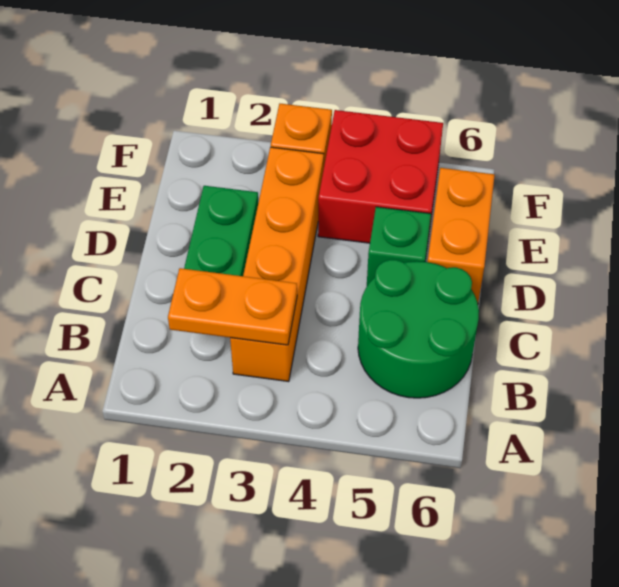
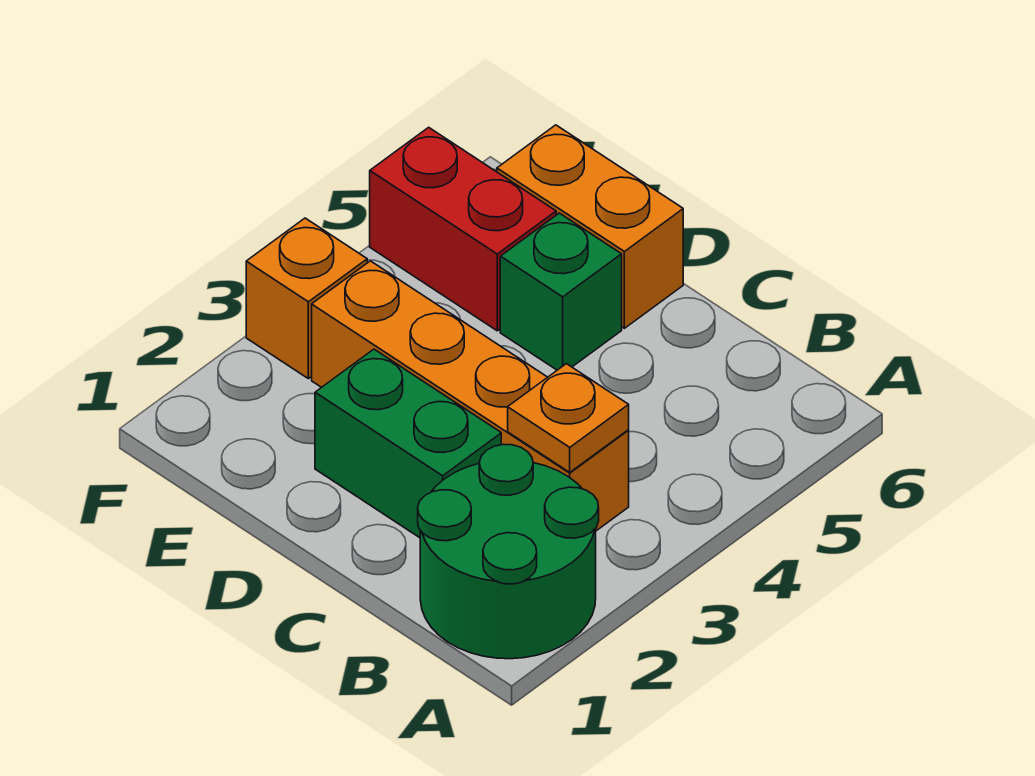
orange plate B2:B3 level 2 -> orange plate B3 level 2
green round brick B5:C6 level 1 -> green round brick A1:B2 level 1
red brick E4:F5 level 1 -> red brick E5:F5 level 1

